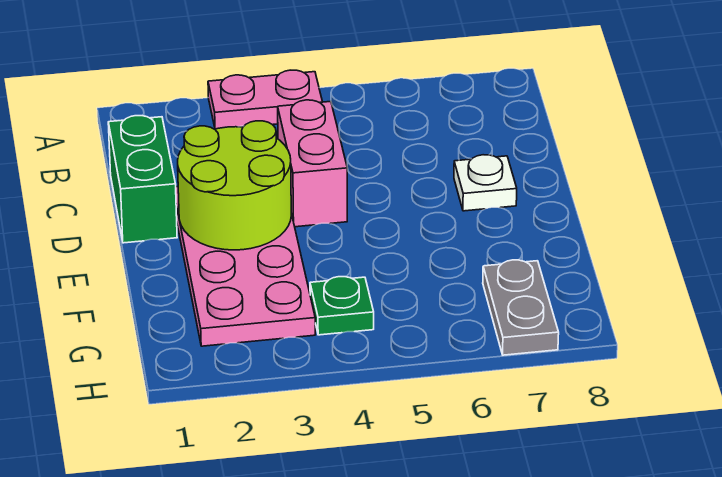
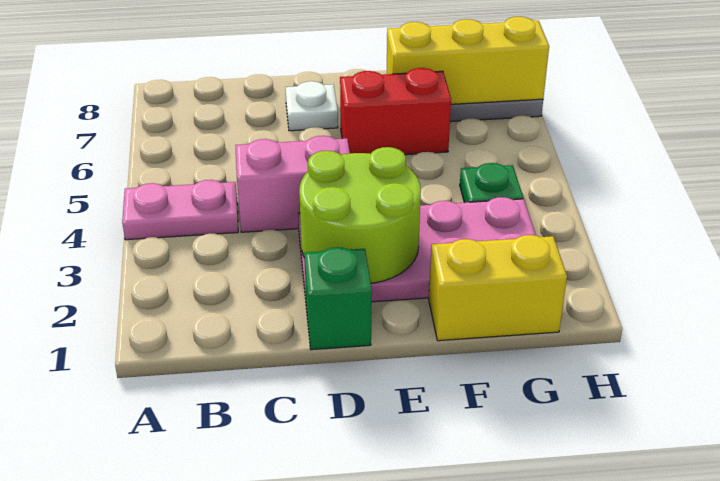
pink plate A3:A4 level 1 -> pink plate A4:B4 level 1
green brick C1:D1 level 1 -> green brick D1 level 1
none -> red brick E6:F6 level 1
none -> yellow brick F1:G1 level 1
none -> yellow brick F7:H7 level 2

